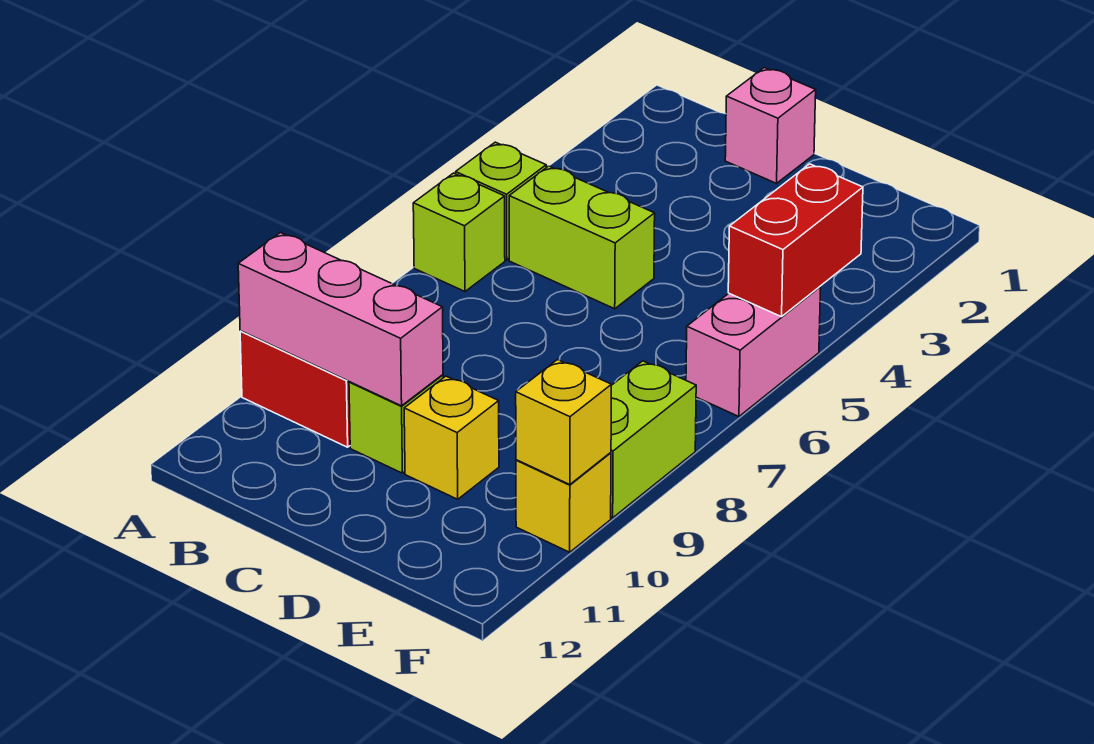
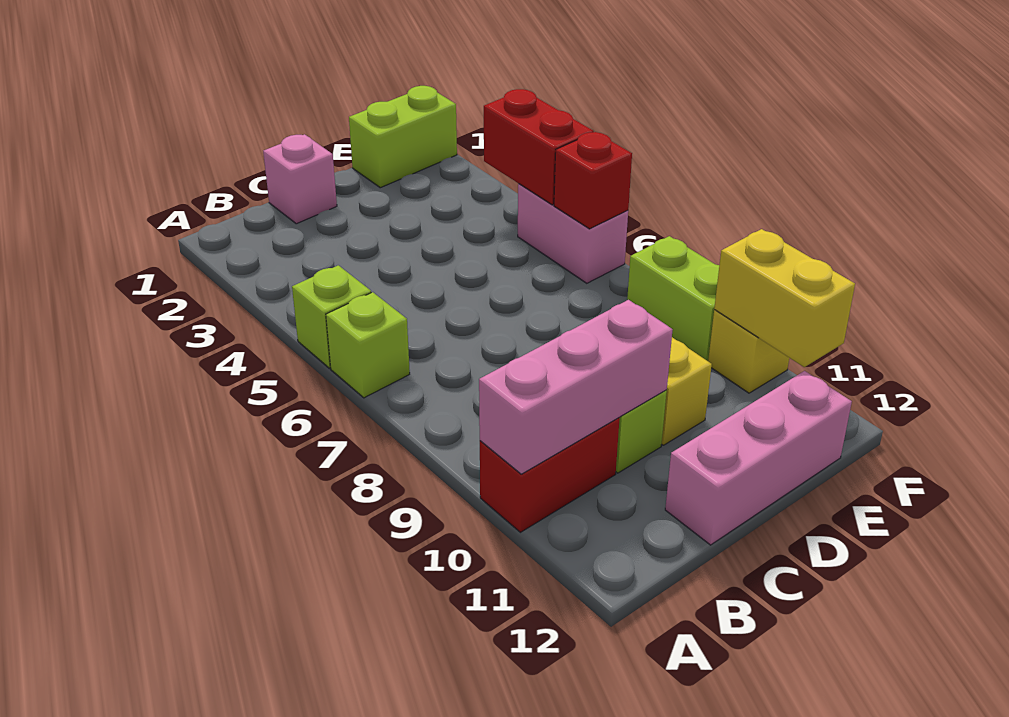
lime brick B5:C5 level 1 -> lime brick E1:F1 level 1
none -> pink brick C12:E12 level 1
none -> red brick F6 level 2
yellow brick F10 level 2 -> yellow brick F10:F11 level 2

